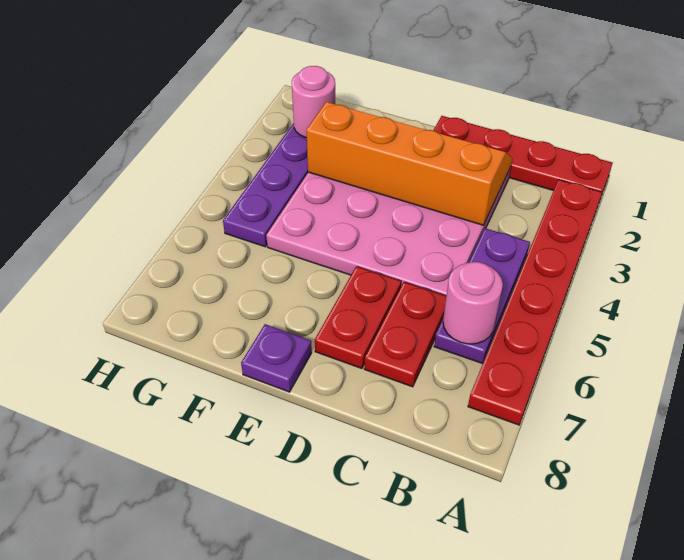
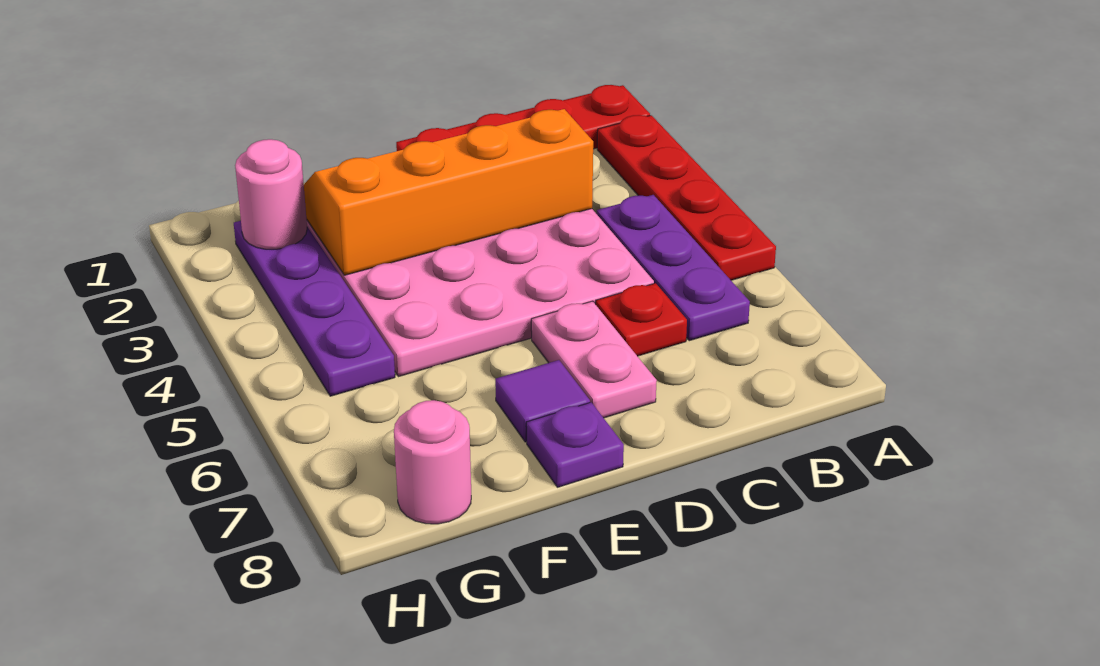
red plate A2:A7 level 1 -> red plate A2:A5 level 1
pink round brick B6 level 2 -> pink round brick G8 level 1
red plate C6:C7 level 1 -> red plate C6 level 1
red plate D6:D7 level 1 -> pink plate D6:D7 level 1
none -> purple tile E7 level 1

